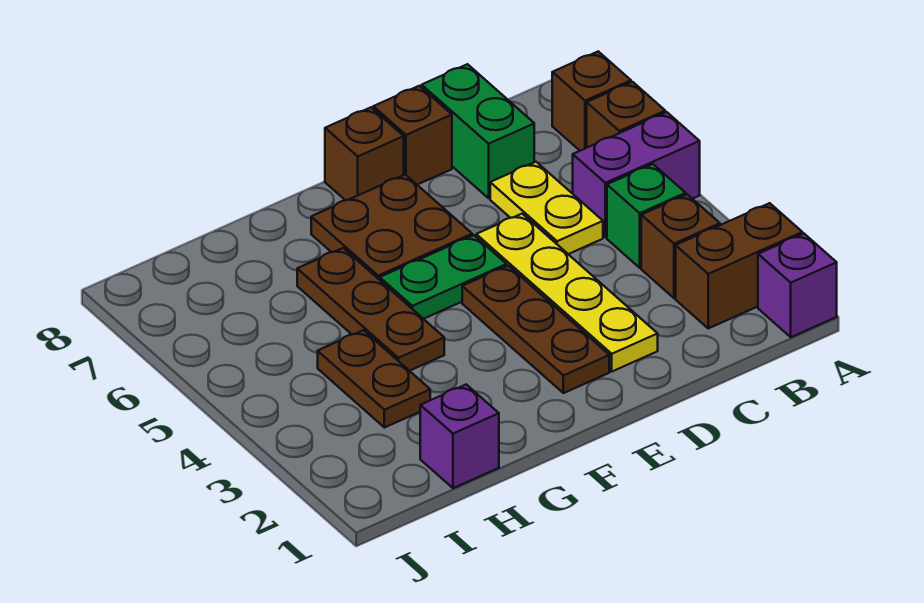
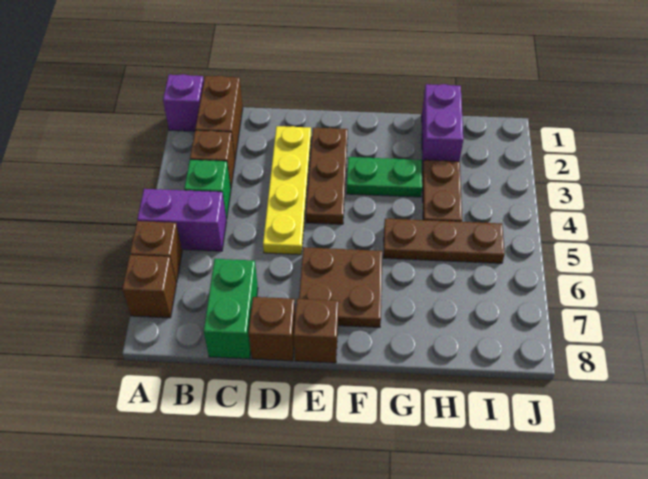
brown brick A2:B2 level 1 -> brown brick B1:B2 level 1
yellow plate C5:C6 level 1 -> none
green plate E5:F5 level 1 -> green plate F3:G3 level 1
brown plate G4:G6 level 1 -> brown plate G5:I5 level 1
purple brick H1 level 1 -> purple brick H1:H2 level 1

